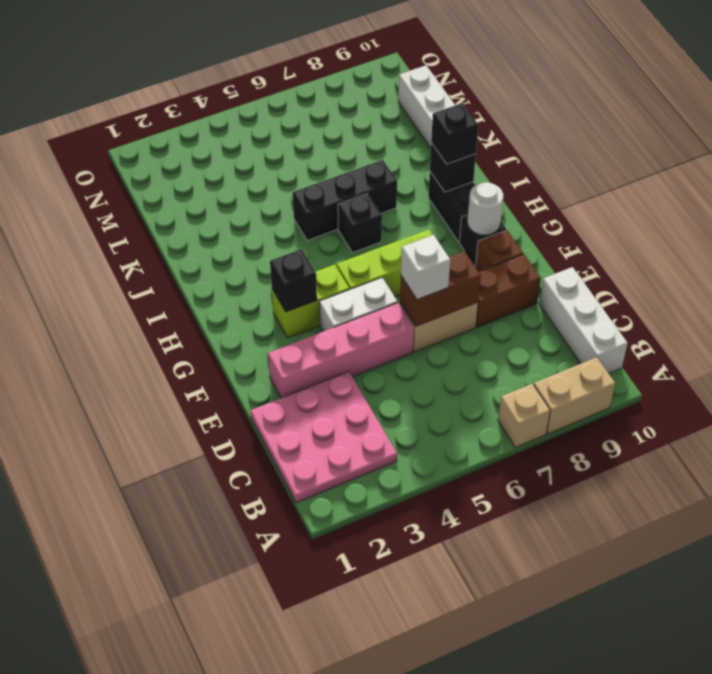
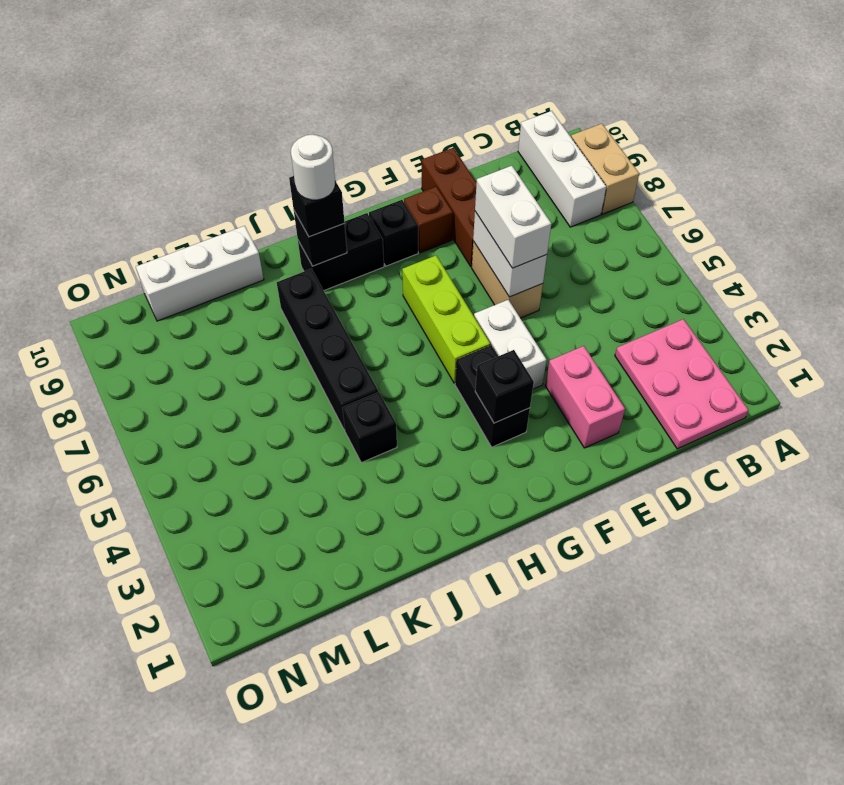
tan brick A7 level 1 -> none
pink plate B1:D3 level 1 -> pink plate B1:C3 level 1
white brick B10:D10 level 1 -> white brick B8:B10 level 1
pink brick E2:E5 level 1 -> pink brick E2:E3 level 1
brown brick E6:E7 level 2 -> white brick E6:E7 level 2
white brick E6 level 3 -> white brick E6:E7 level 3
brown brick E8:E9 level 1 -> brown brick E8:E10 level 1
lime brick G3:G4 level 1 -> black brick G3:G4 level 1
white round brick G9 level 2 -> white round brick I9 level 4
black brick I6 level 1 -> black brick J4 level 1
black brick J5:J7 level 1 -> black brick J5:J8 level 1

